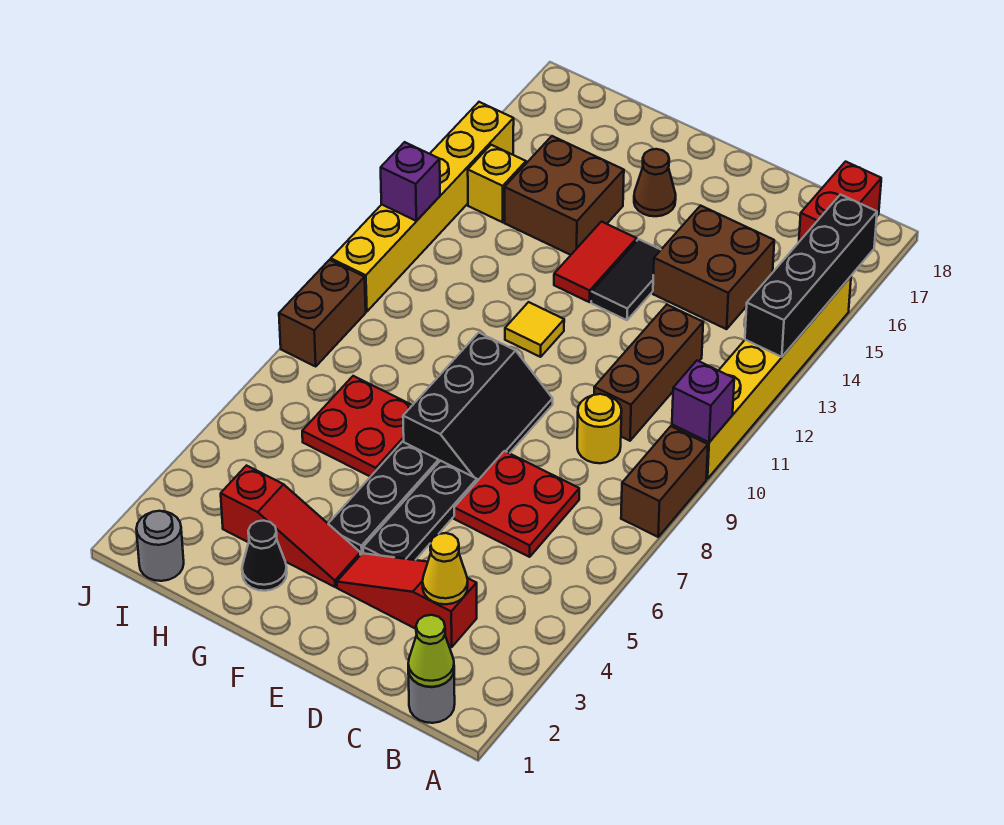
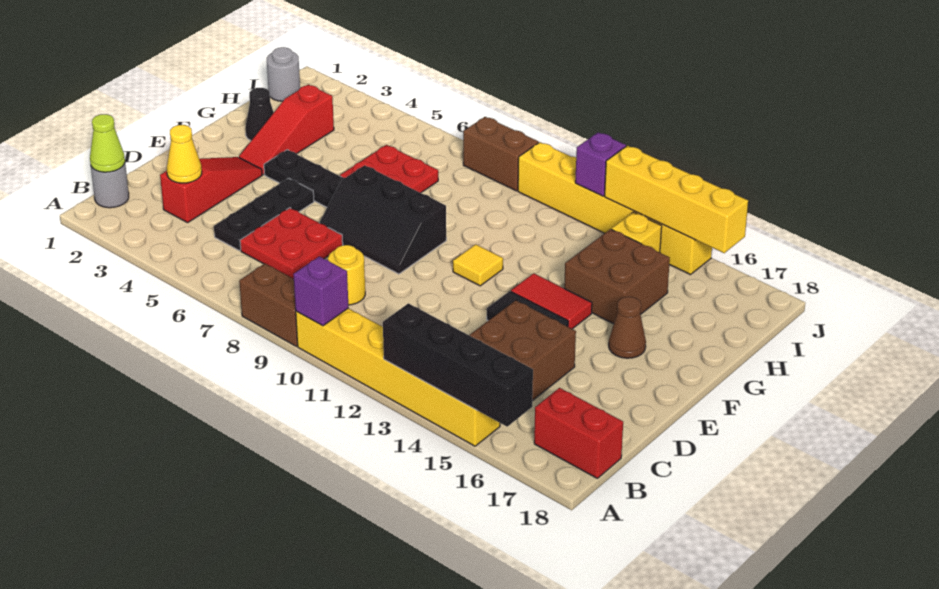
brown brick C10:C12 level 1 -> none
black plate E4:E6 level 1 -> black plate C5:E5 level 1
none -> yellow brick J13:J16 level 2

